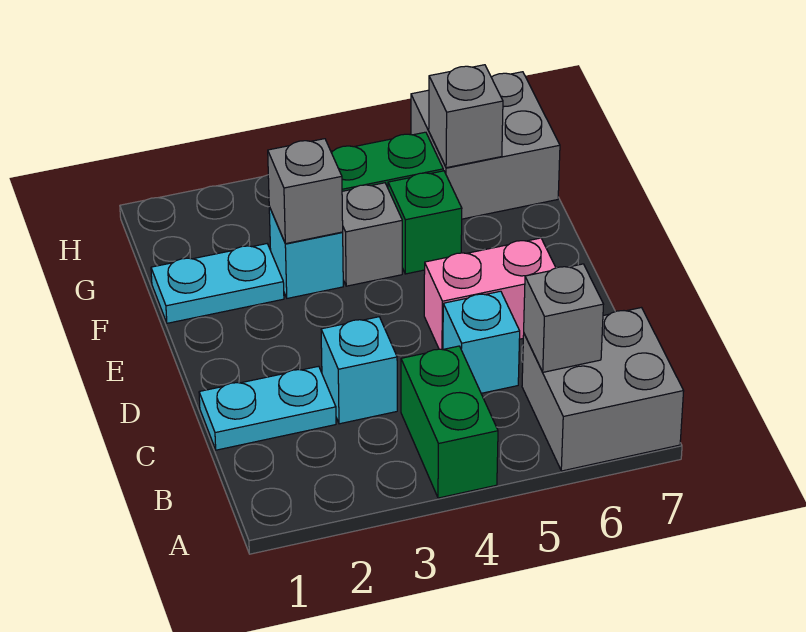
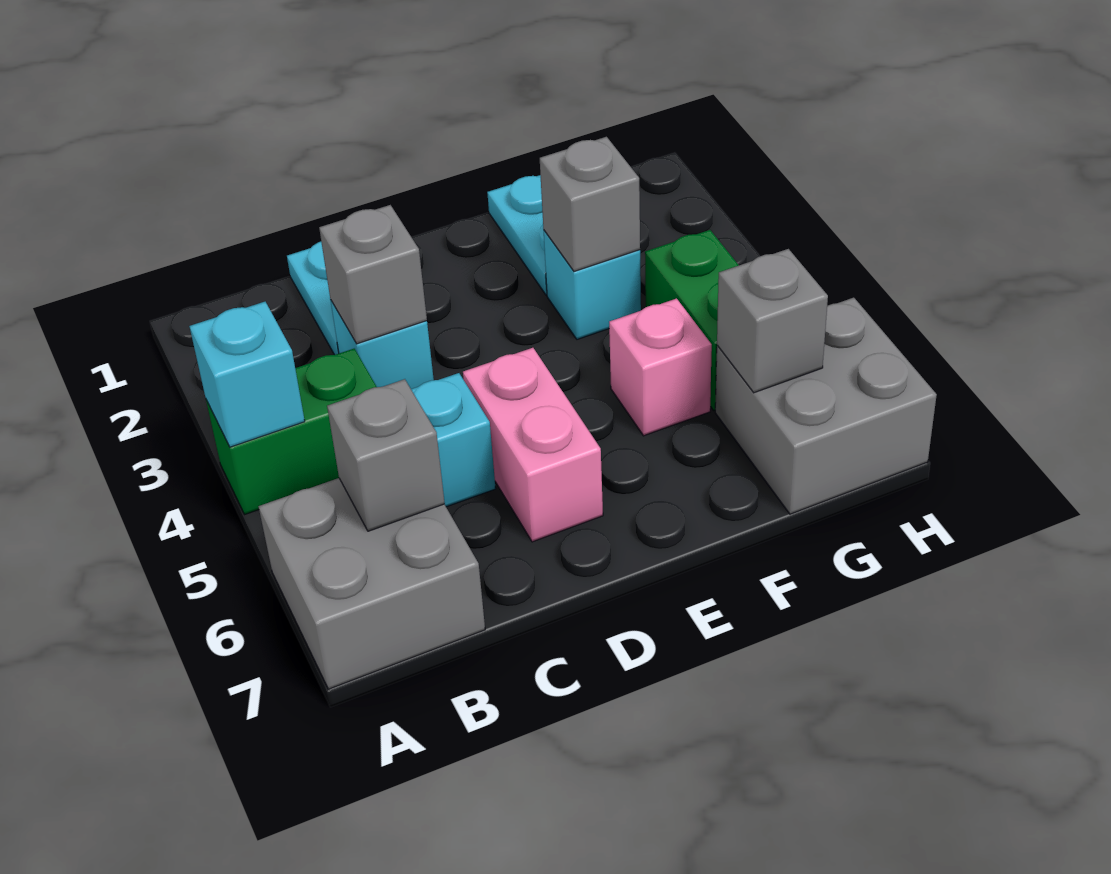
none -> cyan brick A4 level 2
grey brick F4 level 1 -> grey brick C3 level 2
green brick F5 level 1 -> pink brick F5 level 1

